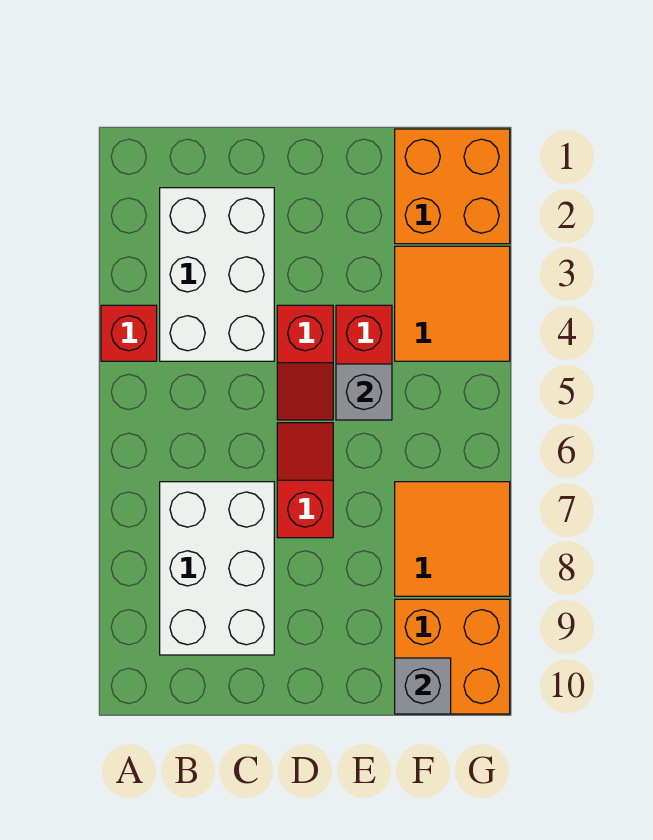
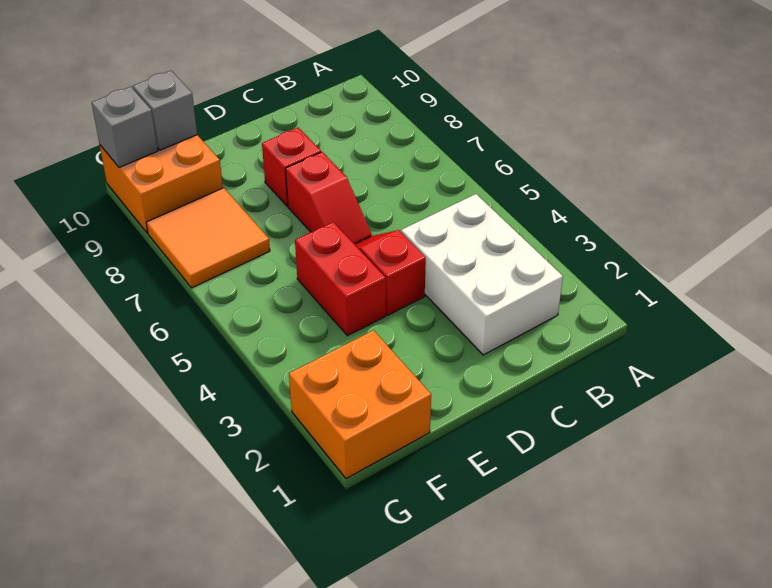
red brick A4 level 1 -> red brick D8 level 1
white brick B7:C9 level 1 -> none
grey brick E5 level 2 -> grey brick G10 level 2
orange tile F3:G4 level 1 -> none

